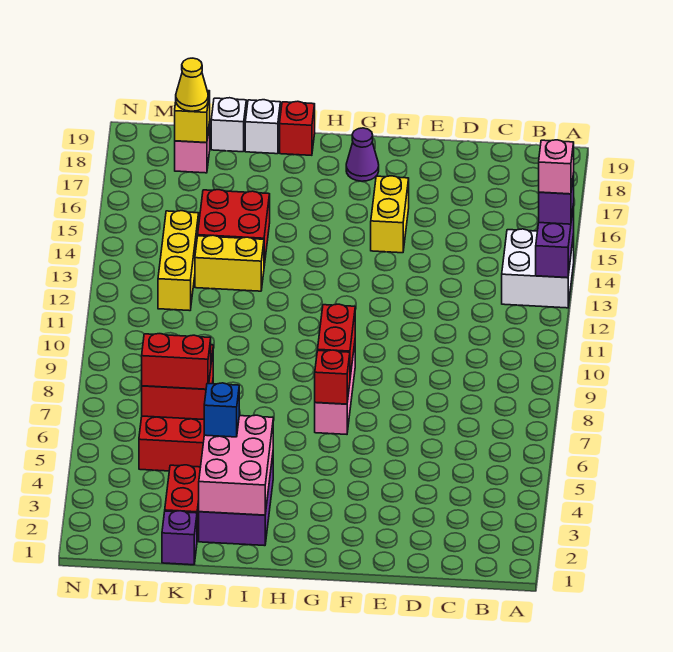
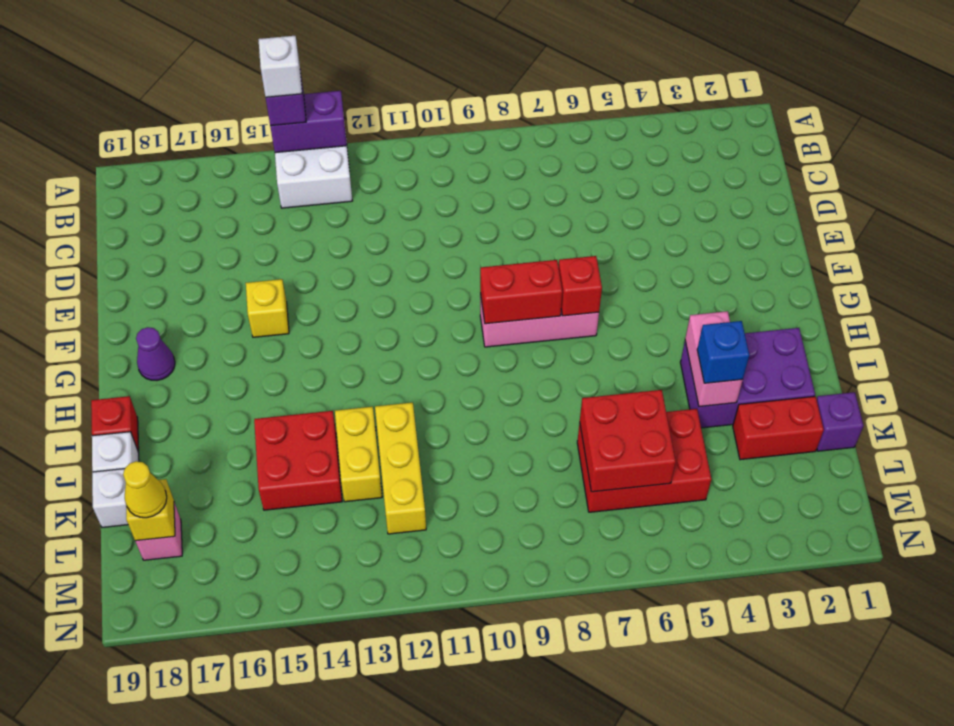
pink brick A14 level 4 -> white brick A14 level 4
yellow brick F15:F16 level 1 -> yellow brick F15 level 1
pink brick I2:J4 level 2 -> pink brick I4:J4 level 2
red brick K6:L6 level 3 -> none
yellow brick L12:L14 level 1 -> yellow brick J12:L12 level 1

